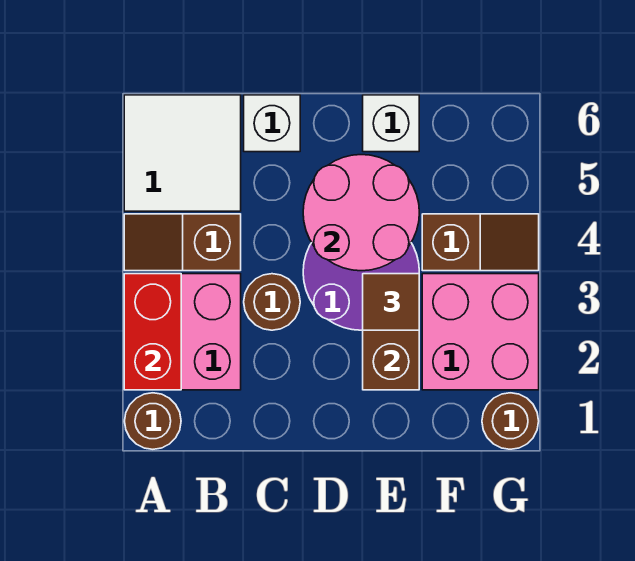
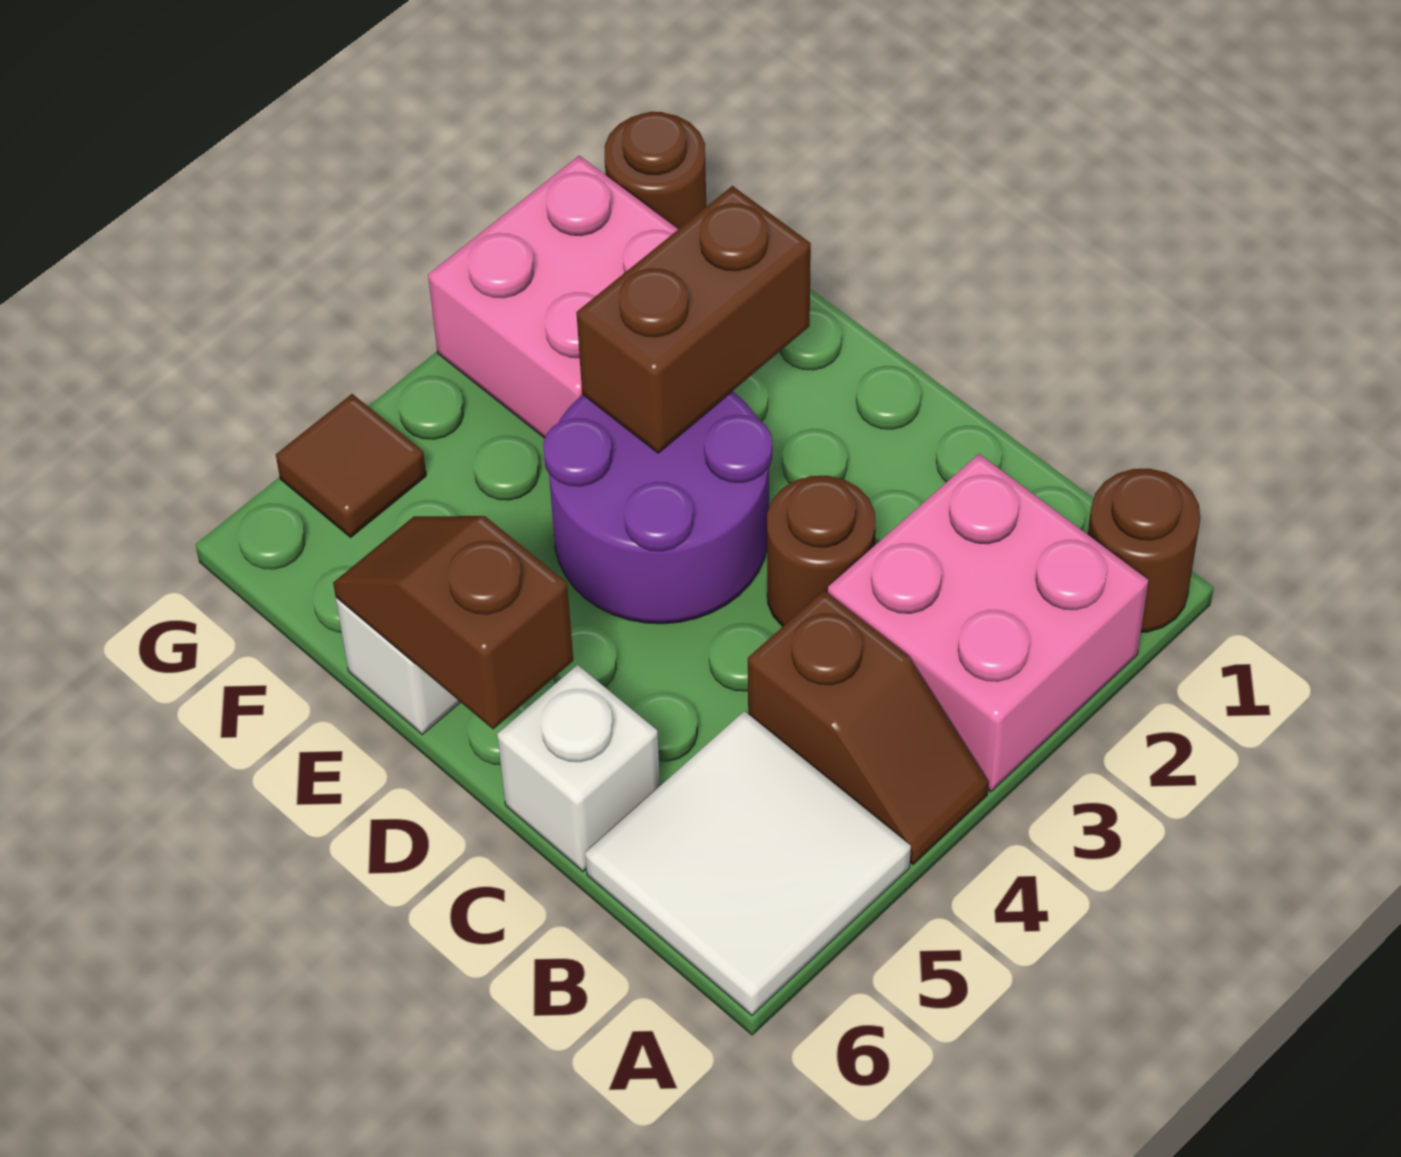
red brick A2:A3 level 2 -> none
pink round brick D4:E5 level 2 -> none
brown tile E3 level 3 -> brown tile G5 level 1
brown slope F4:G4 level 1 top F -> brown slope D6:E6 level 2 top D

